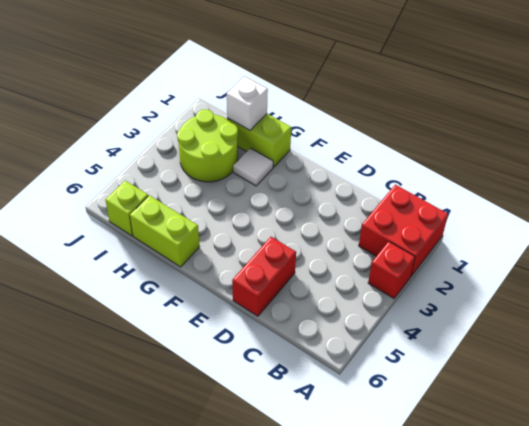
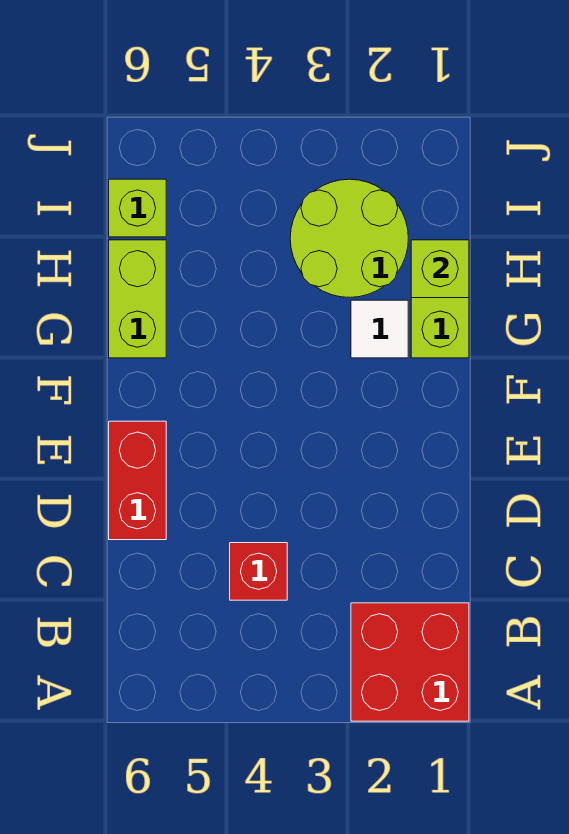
red brick A3 level 1 -> red brick C4 level 1
red brick D5:D6 level 1 -> red brick D6:E6 level 1
white brick H1 level 2 -> lime brick H1 level 2

